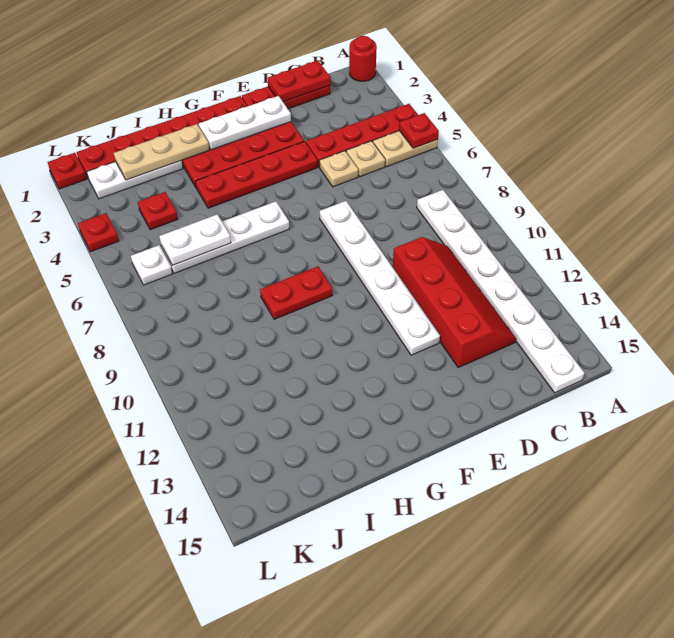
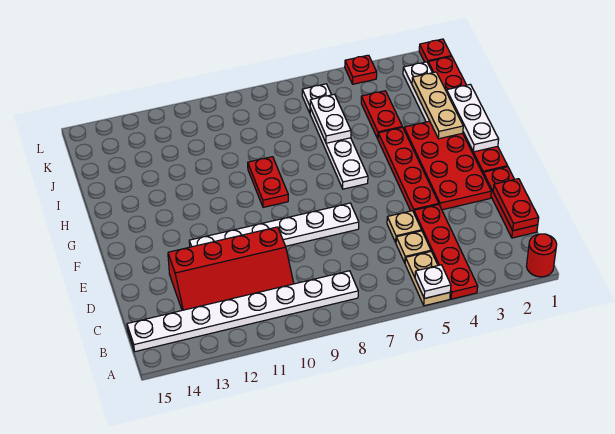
red plate A5 level 2 -> white plate A5 level 2
white plate E2:G2 level 2 -> white plate G1:I1 level 2
red plate J4 level 1 -> red plate I4:J4 level 1

